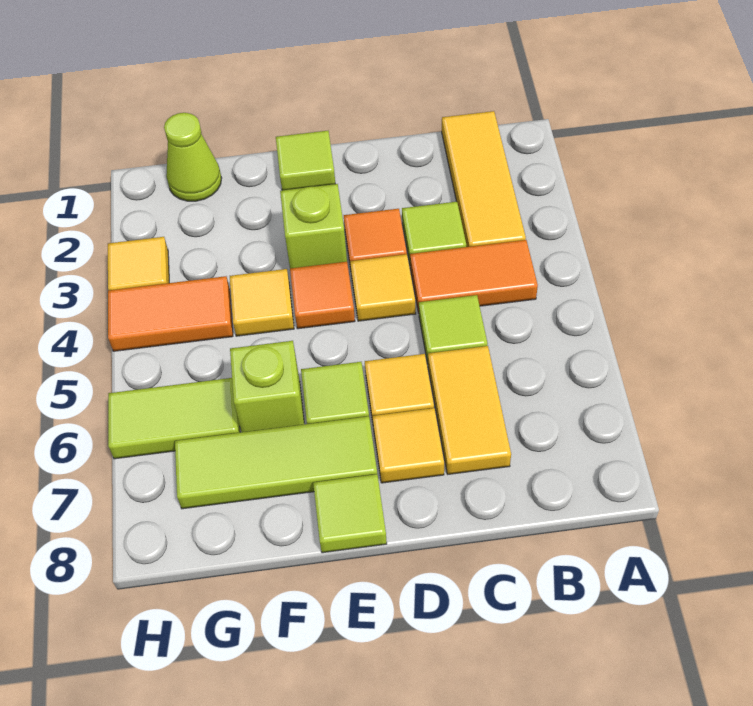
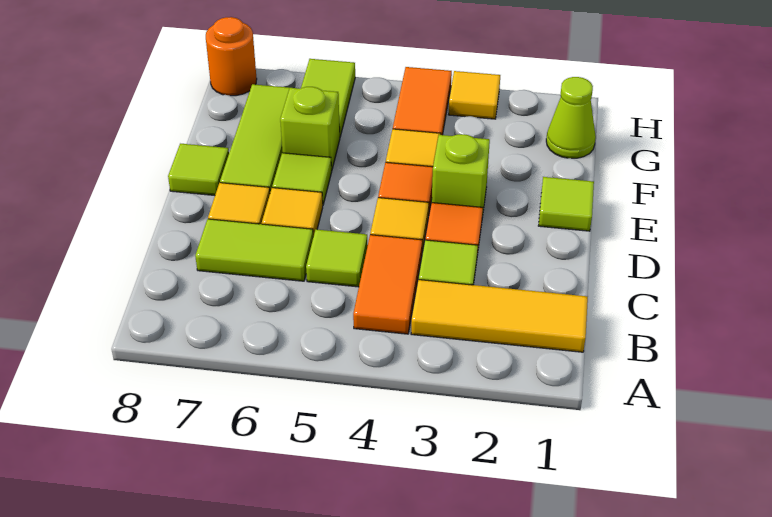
yellow tile C6:C7 level 1 -> lime tile C6:C7 level 1
none -> orange round brick H8 level 1

